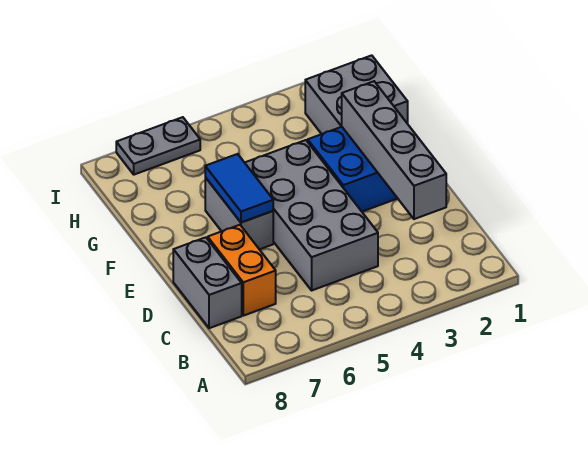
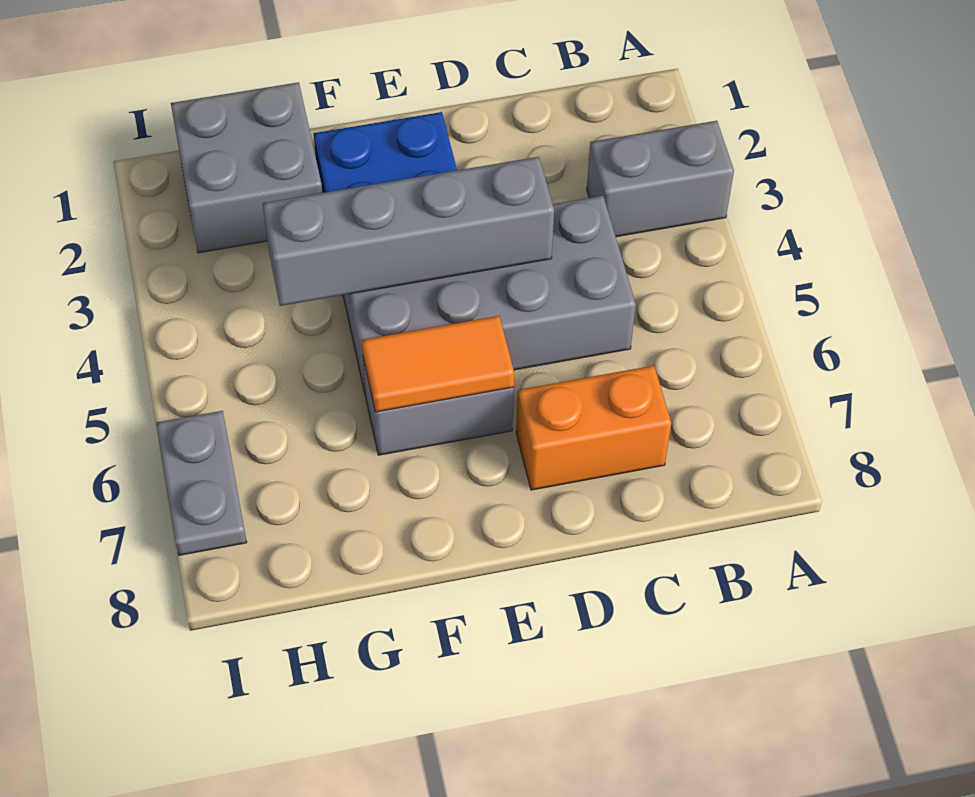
grey brick C2:F2 level 2 -> grey brick D4:G4 level 2
grey brick C8:D8 level 1 -> grey brick A3:B3 level 1
blue tile E6:F6 level 2 -> orange tile E6:F6 level 2

